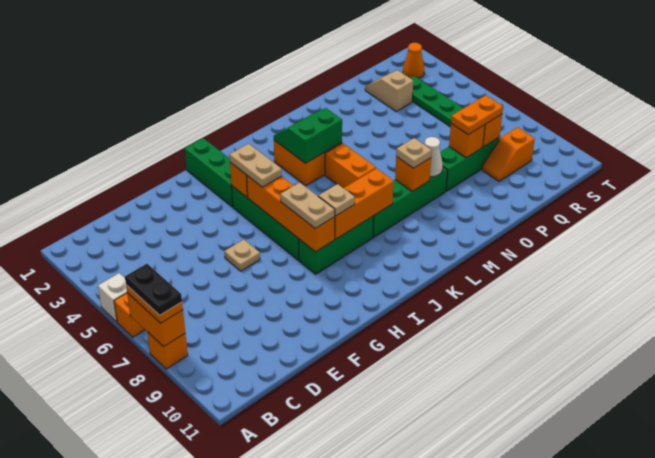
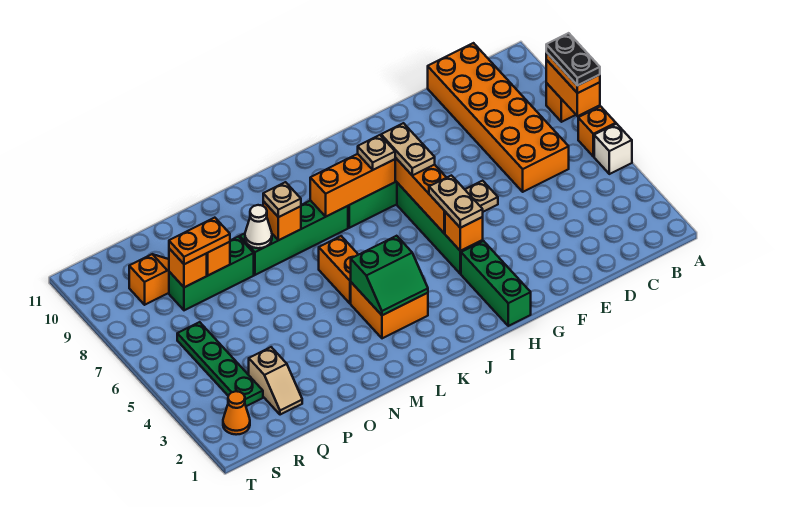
none -> orange brick C6:D11 level 1

